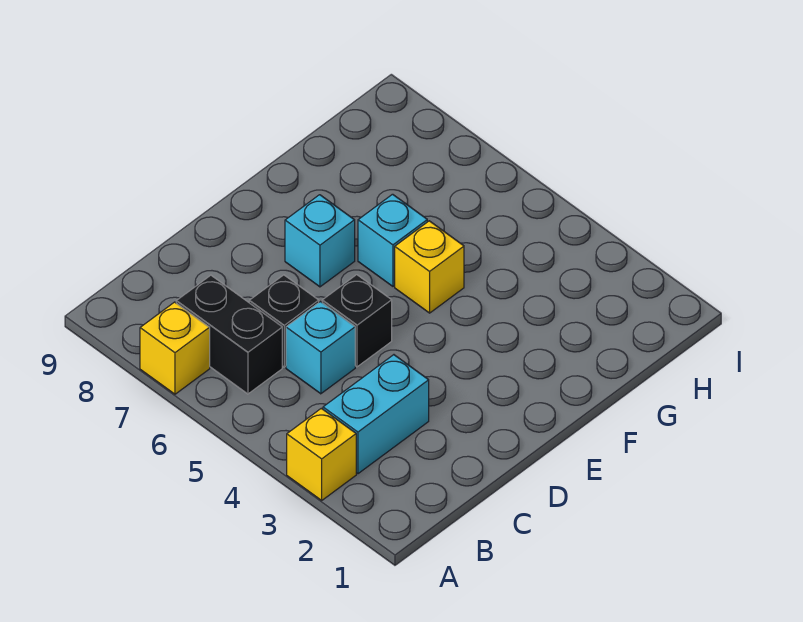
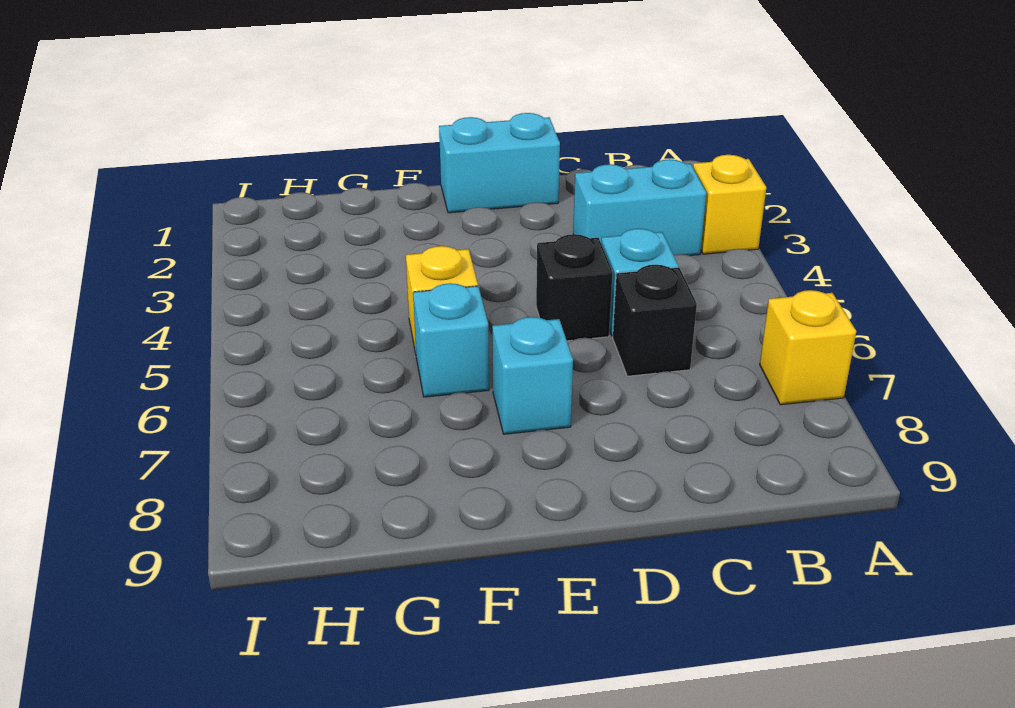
black brick B6:B7 level 1 -> none
none -> cyan brick D1:E1 level 1

